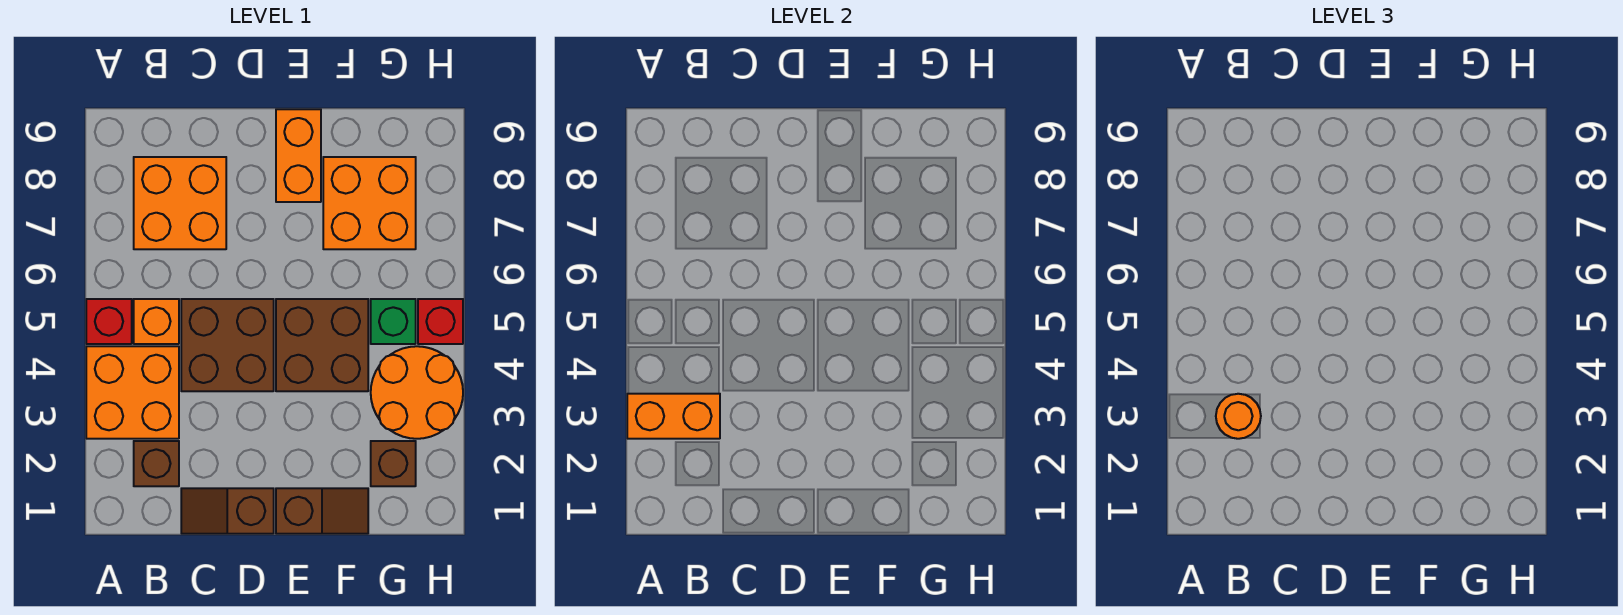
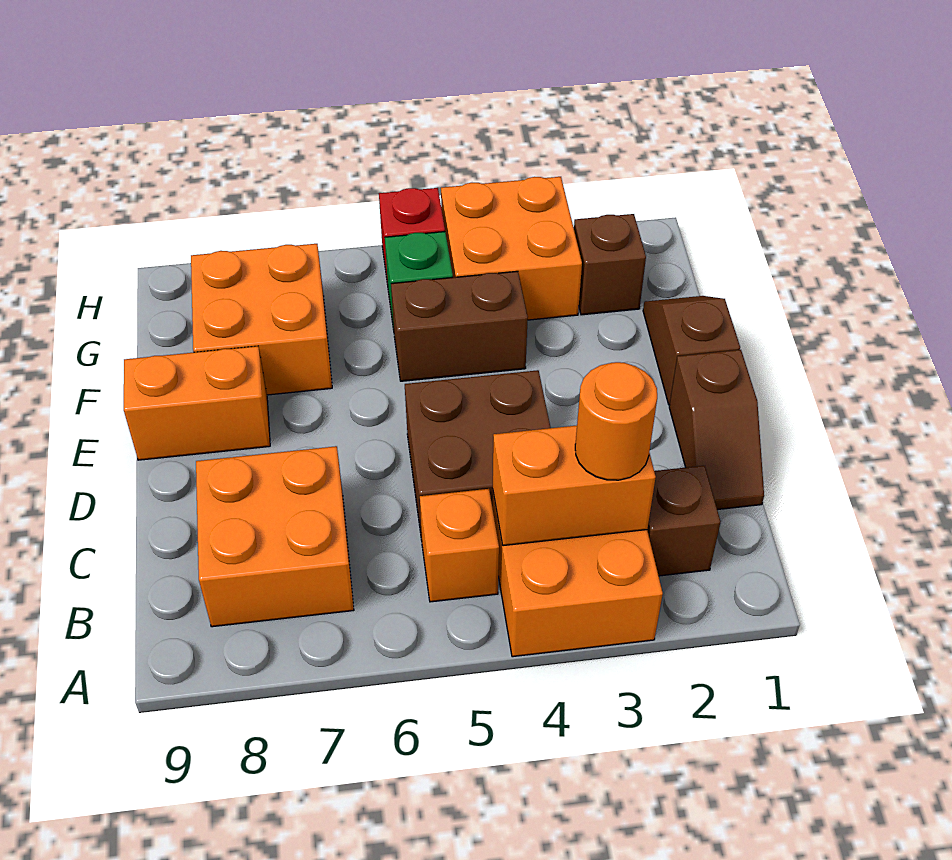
orange brick A3:B3 level 2 -> orange brick B3:B4 level 2
red brick A5 level 1 -> none
brown brick E4:F5 level 1 -> brown brick F4:F5 level 1
orange round brick G3:H4 level 1 -> orange brick G3:H4 level 1

